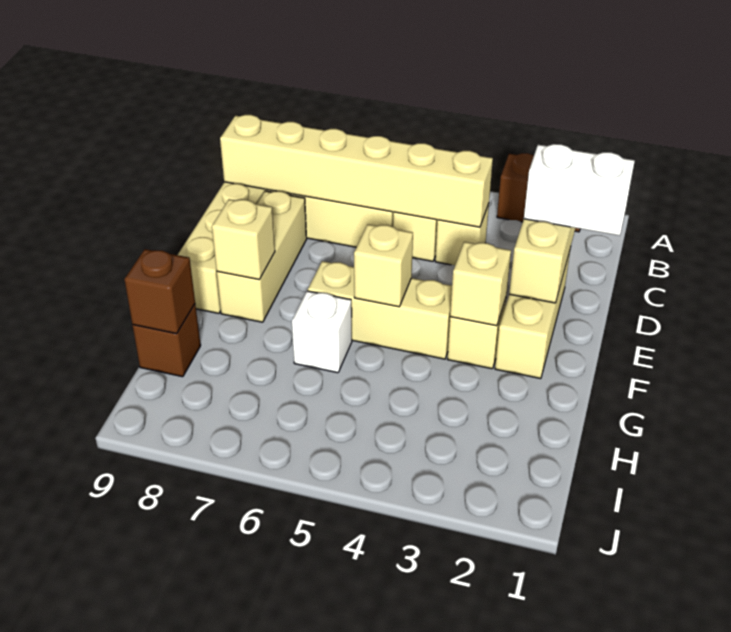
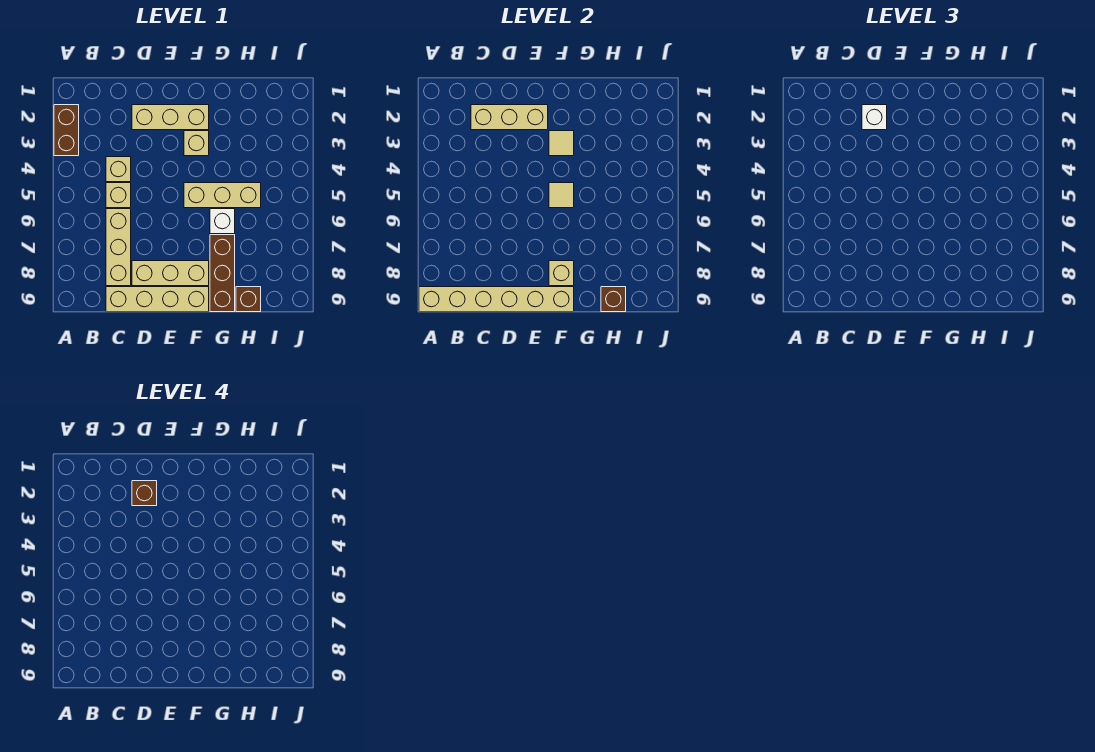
tan brick C4:C9 level 2 -> tan brick A9:F9 level 2
white brick D1:D2 level 3 -> white brick D2 level 3
none -> brown brick D2 level 4
tan brick F3 level 2 -> tan tile F3 level 2
tan brick F4:F6 level 1 -> tan brick F5:H5 level 1
tan brick F5 level 2 -> tan tile F5 level 2
none -> brown brick G7:G9 level 1

